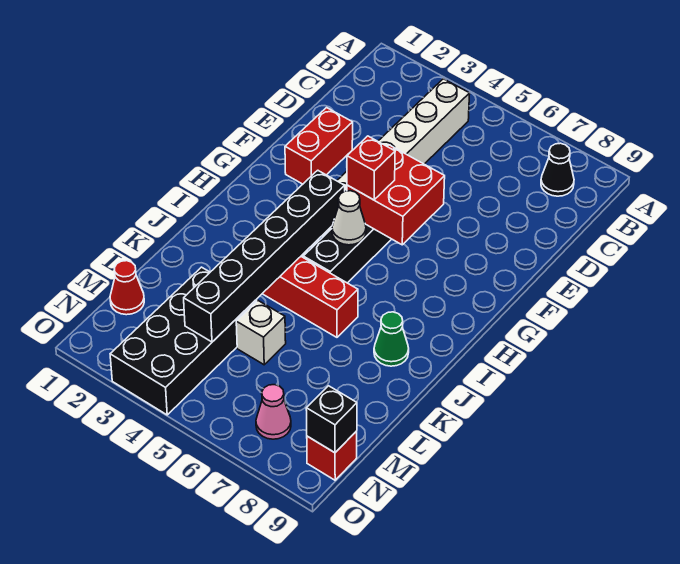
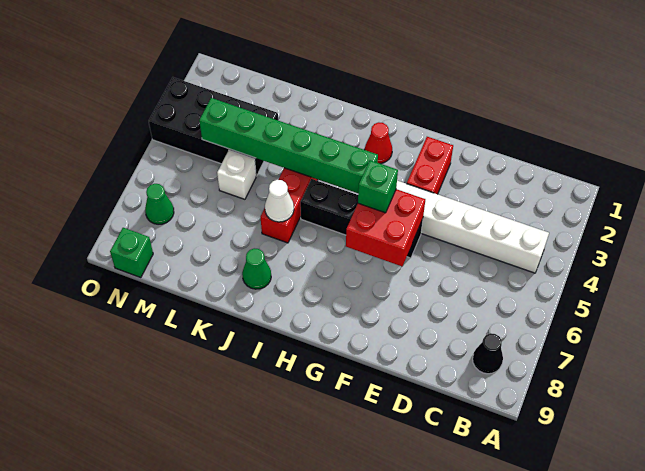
red brick E2:F2 level 1 -> red brick F2:F3 level 1
red brick G5 level 3 -> green brick G5 level 3
black brick H4:M4 level 2 -> green brick H4:M4 level 2
white cone H5 level 2 -> white cone J6 level 2
red cone M1 level 1 -> red cone H2 level 1
pink cone N7 level 1 -> green cone N7 level 1
red brick N9 level 1 -> green brick N9 level 1
black brick N9 level 2 -> none

